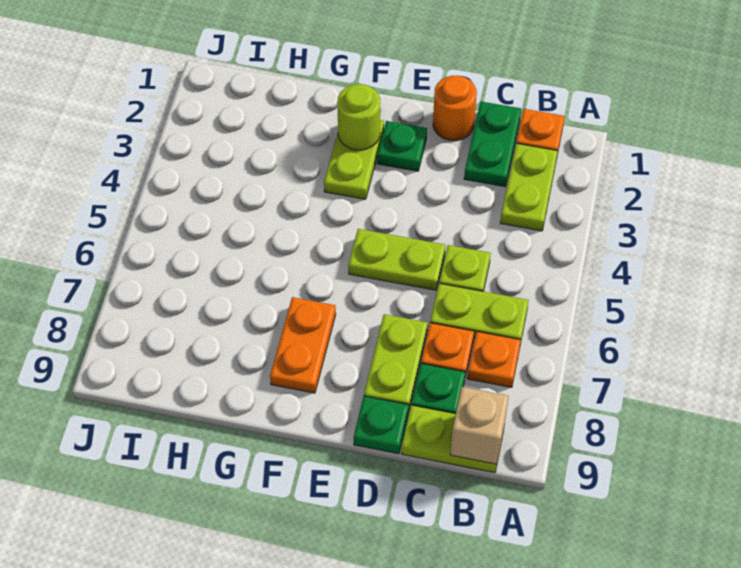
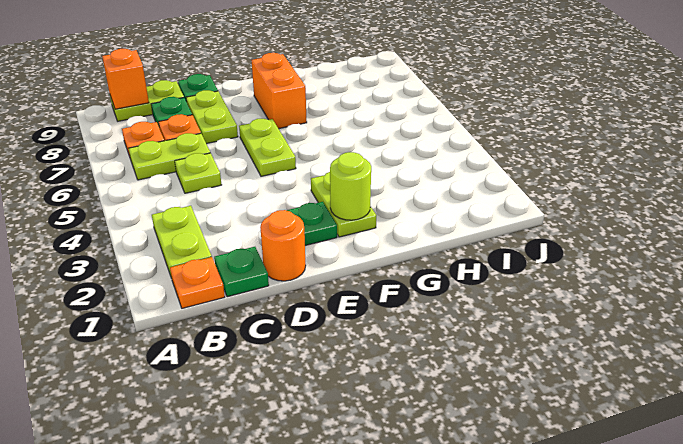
tan brick B9 level 2 -> orange brick B9 level 2
green plate C1:C2 level 1 -> green plate C1 level 1
lime plate D5:E5 level 1 -> lime plate E5:E6 level 1
orange plate F7:F8 level 1 -> orange brick F7:F8 level 1

